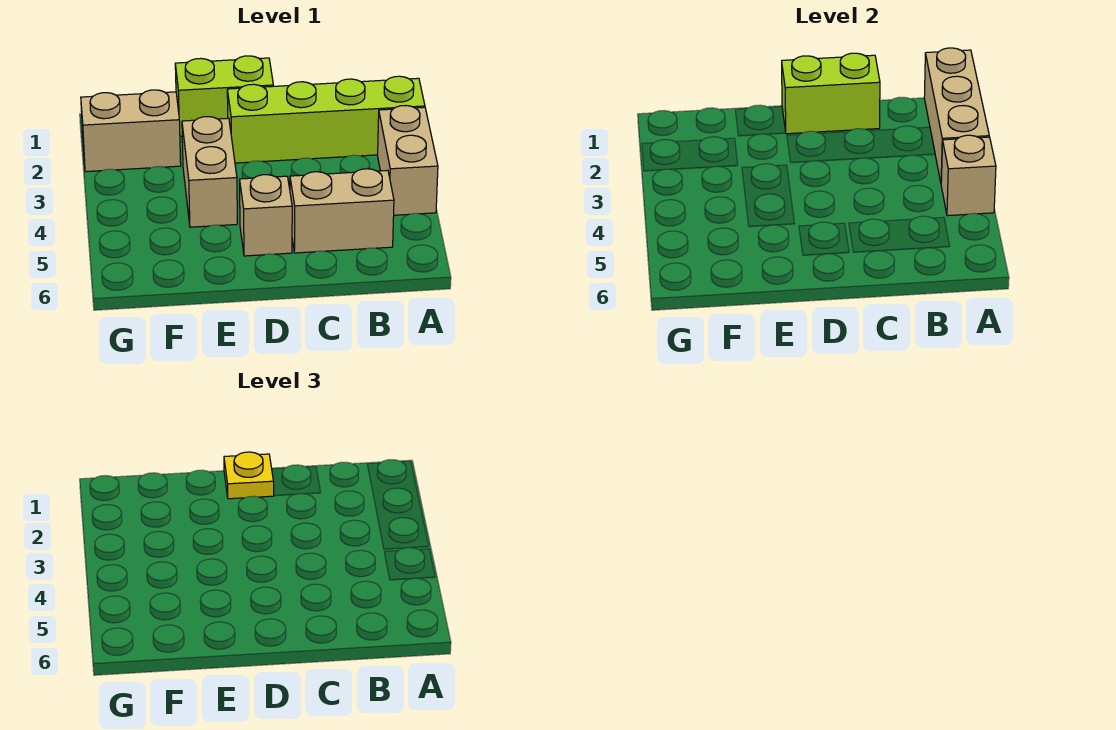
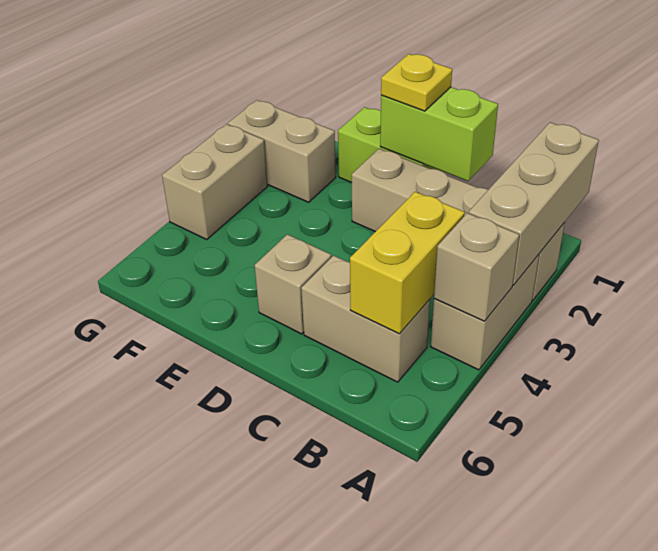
lime brick A2:D2 level 1 -> tan brick A2:D2 level 1
none -> yellow brick B4:B5 level 2
tan brick E3:E4 level 1 -> tan brick G3:G4 level 1

